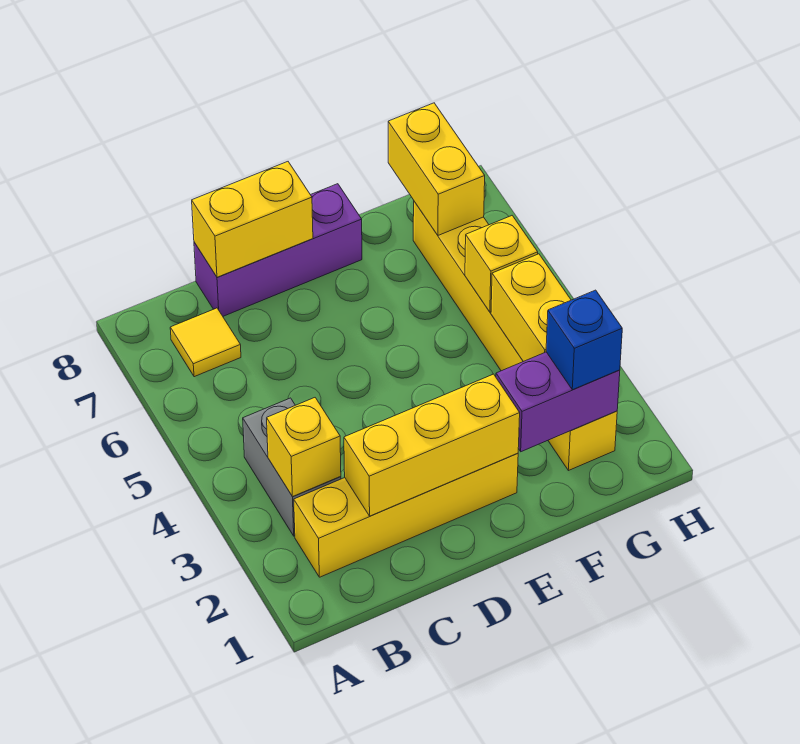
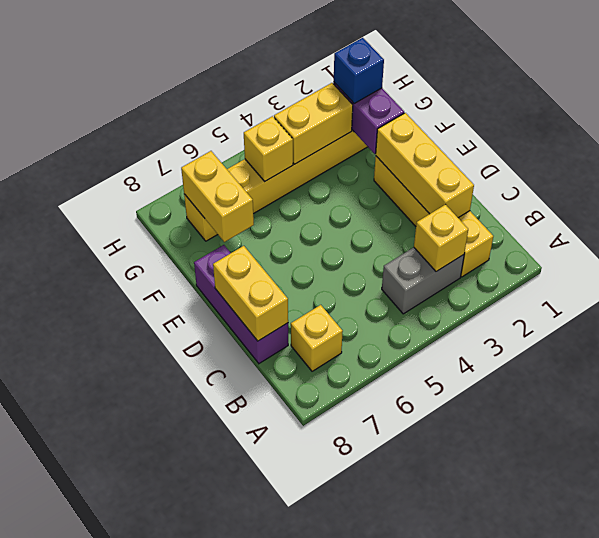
yellow tile B7 level 1 -> yellow brick B7 level 1
yellow brick G7:G8 level 2 -> yellow brick F7:G7 level 2

